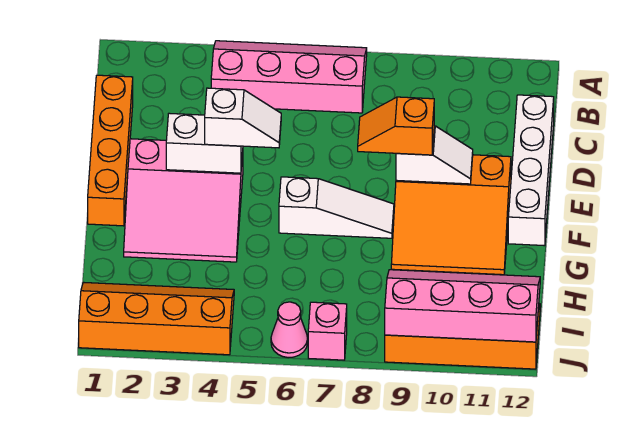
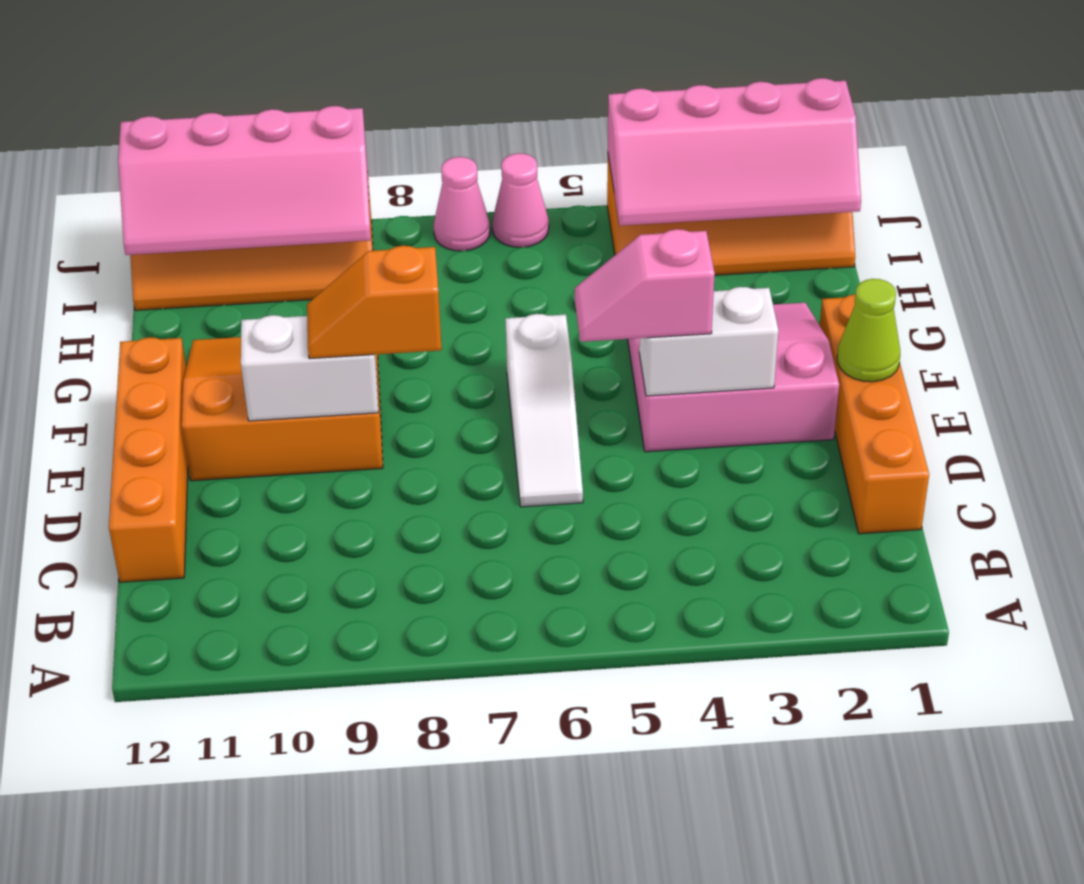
pink slope A4:B7 level 1 top B -> pink slope I1:J4 level 2 top J
white brick C12:F12 level 1 -> orange brick C12:F12 level 1
none -> lime cone E1 level 2
white slope E4:E5 level 3 top 4 -> pink slope E4:E5 level 3 top 4
orange slope E8:E9 level 3 top 9 -> orange slope E8:E9 level 3 top 8
white slope E9:E10 level 2 top 9 -> white brick E9:E10 level 2
white slope F6:F8 level 1 top 6 -> white slope D6:F6 level 1 top F
pink brick J7 level 1 -> pink cone J7 level 1

